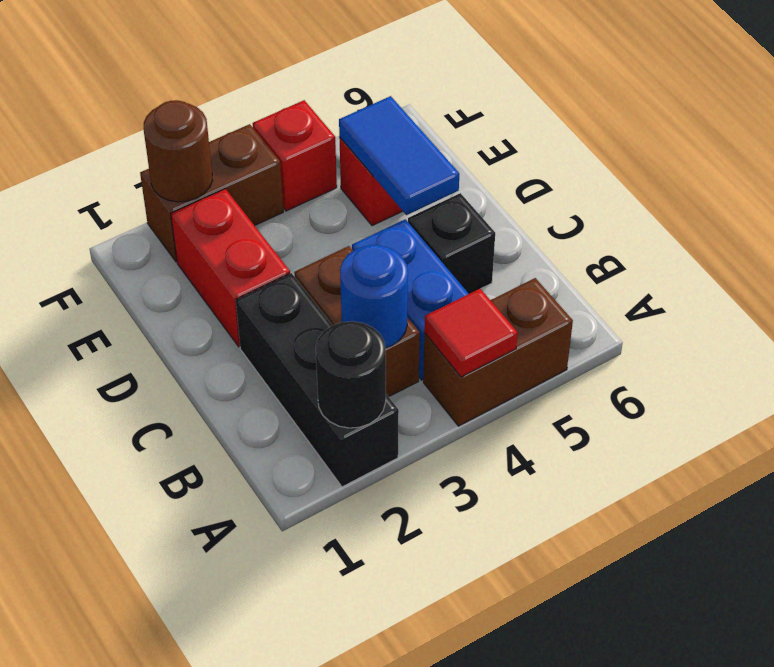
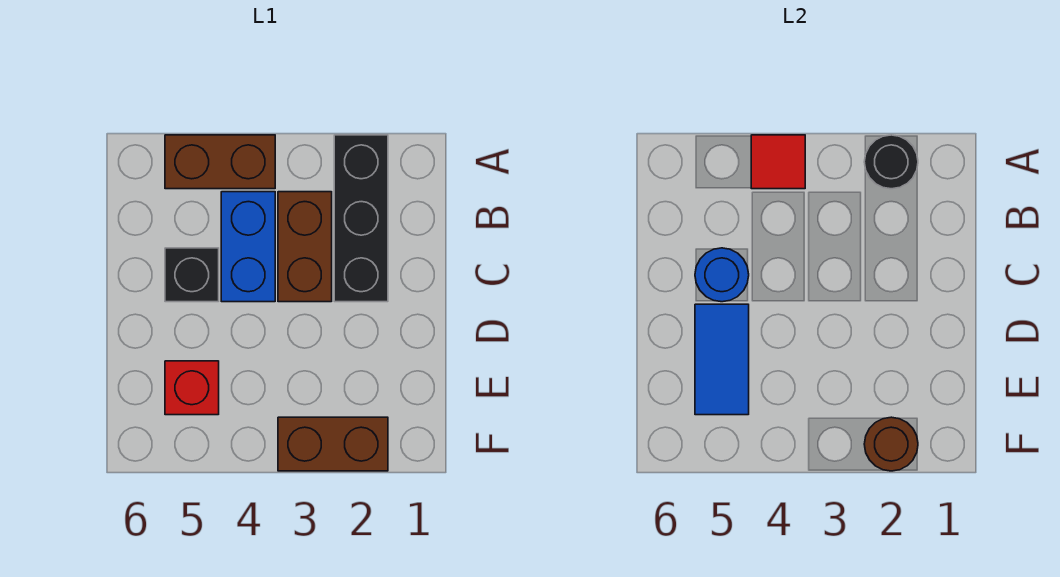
blue round brick B3 level 2 -> blue round brick C5 level 2
red brick D2:E2 level 1 -> none
red brick F4 level 1 -> none

